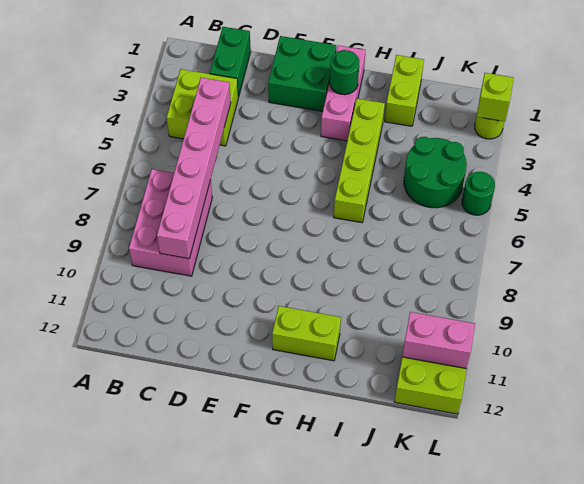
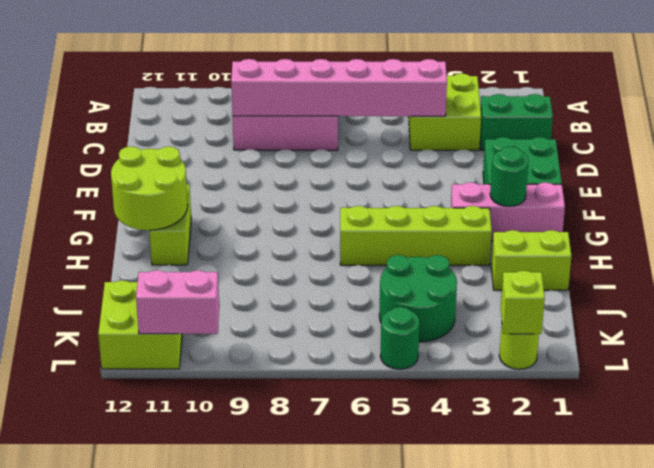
none -> lime round brick G11:H12 level 2
pink brick K11:L11 level 2 -> pink brick L10:L11 level 2

